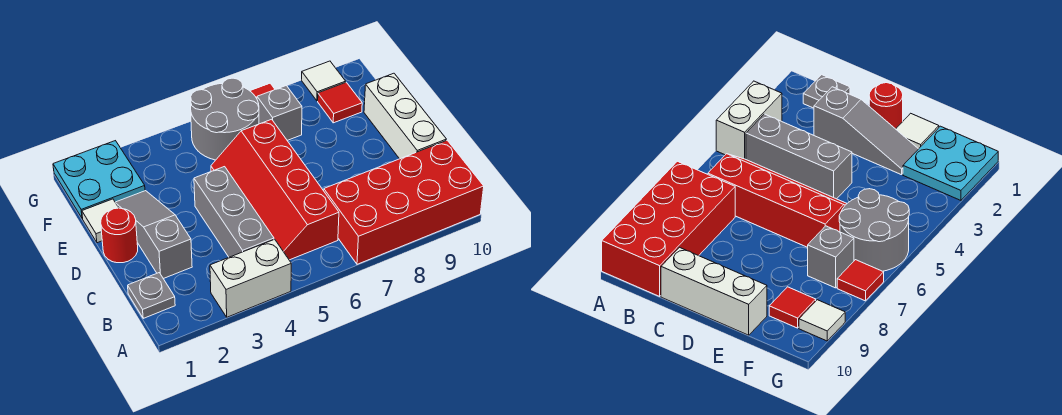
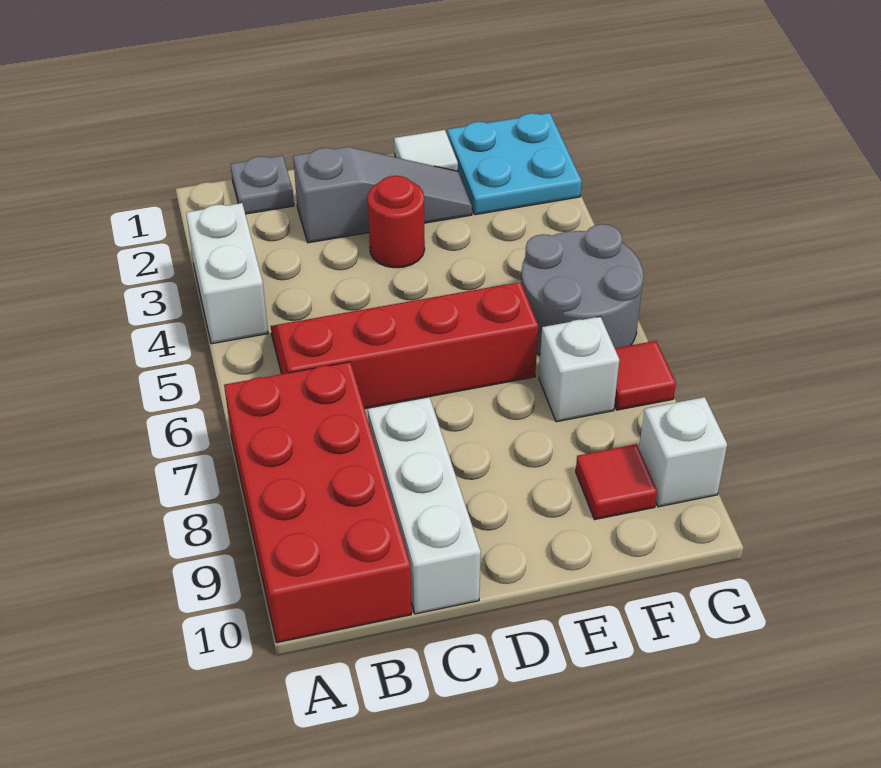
grey brick B4:D4 level 1 -> none
white brick C10:E10 level 1 -> white brick C8:C10 level 1
red round brick D1 level 1 -> red round brick D3 level 1
grey brick F7 level 1 -> white brick F7 level 1
white tile G9 level 1 -> white brick G9 level 1

